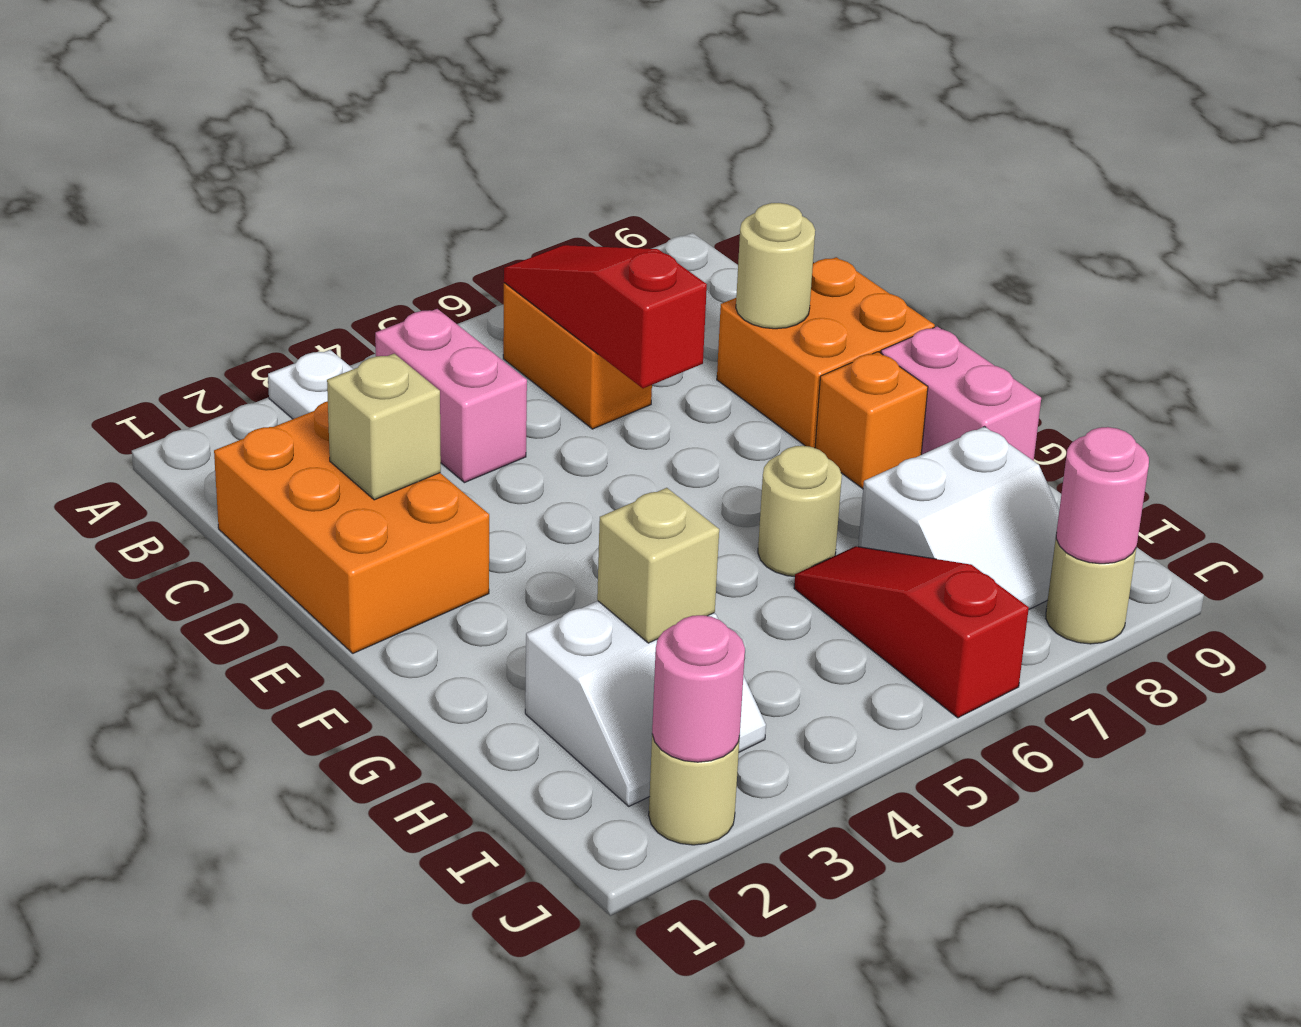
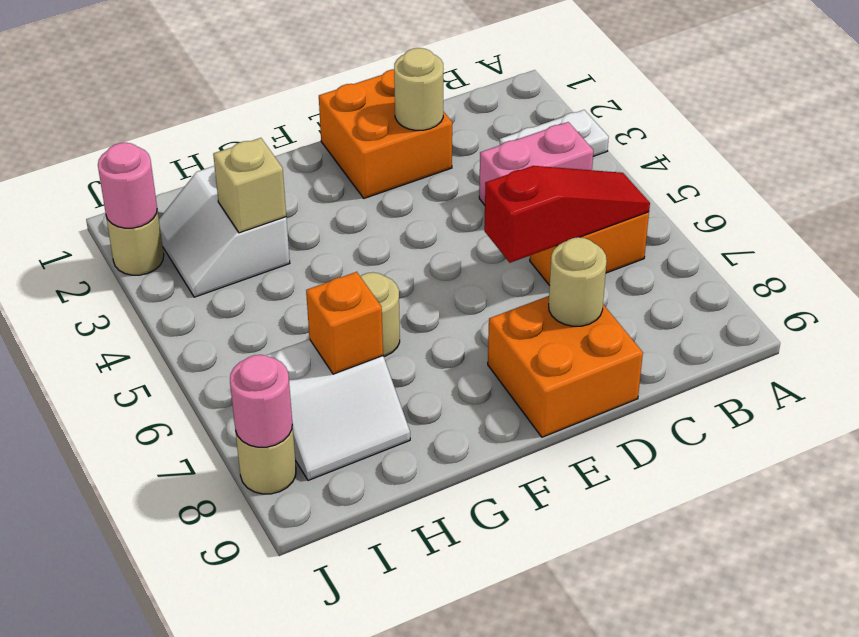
orange brick C1:E2 level 1 -> orange brick D1:E2 level 1
tan brick D2 level 2 -> tan round brick D2 level 2
orange brick F8 level 1 -> orange brick H7 level 2
pink brick F9:G9 level 1 -> none
red slope H6:J6 level 1 top J -> none
white slope H7:I8 level 1 top H -> white slope H7:I8 level 1 top 7

